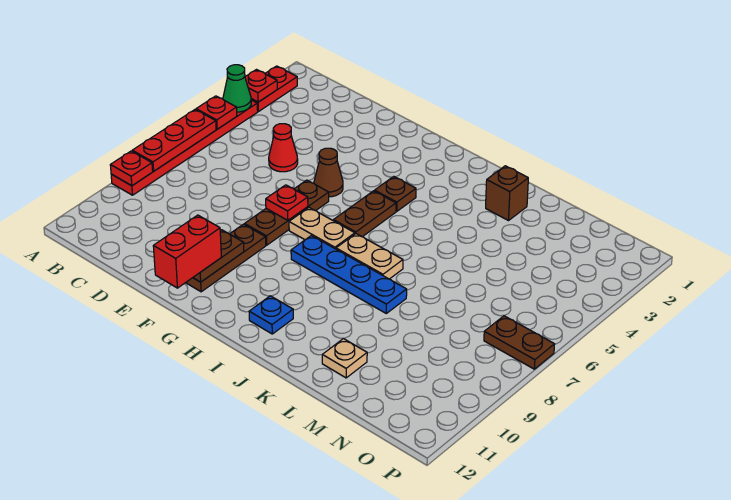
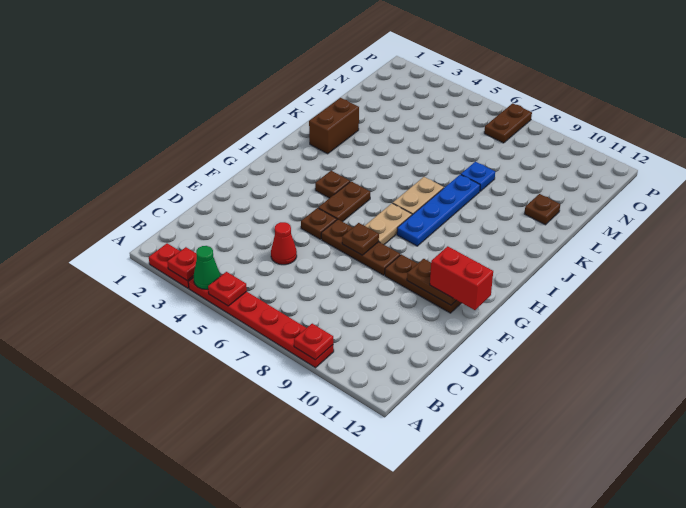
red plate A6:A8 level 2 -> none
brown cone F5 level 1 -> brown plate F5 level 1
red plate F7 level 2 -> brown plate F7 level 2
brown plate H5:H6 level 1 -> brown plate G5:H5 level 1
blue plate I11 level 1 -> blue plate L8 level 1
brown brick K2 level 1 -> brown brick J2:K2 level 1
tan plate L11 level 1 -> brown plate L11 level 1

